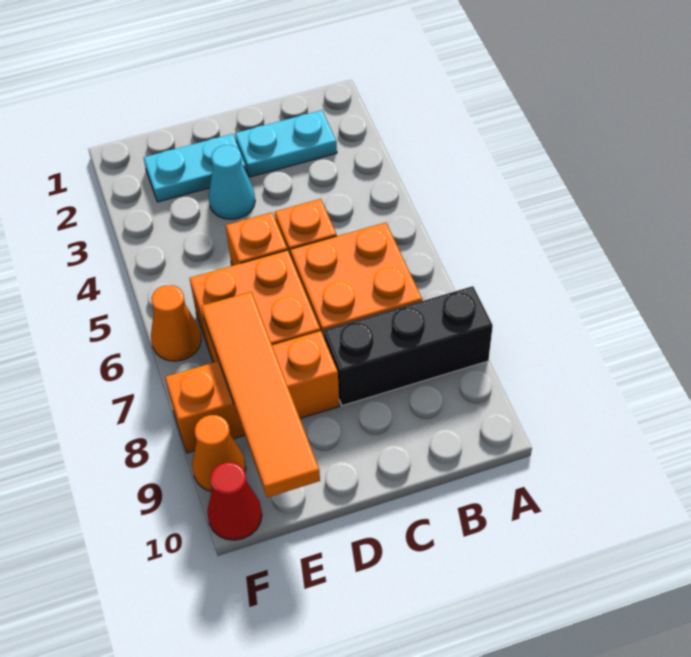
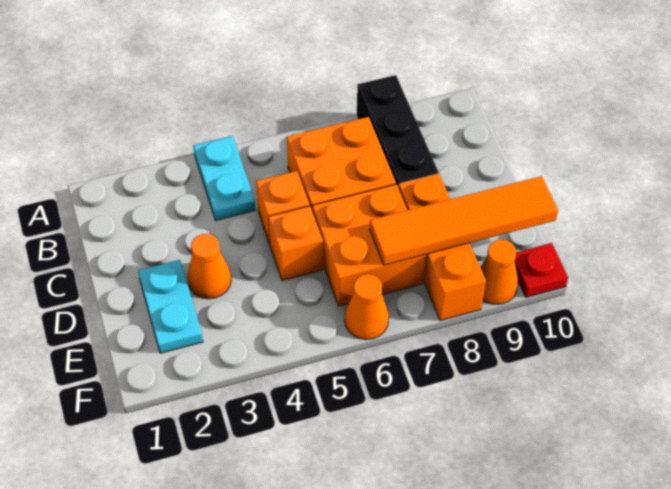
cyan plate B2:C2 level 1 -> cyan plate A4:B4 level 1
cyan cone D3 level 1 -> orange cone D3 level 1
red cone F10 level 1 -> red plate F10 level 1

